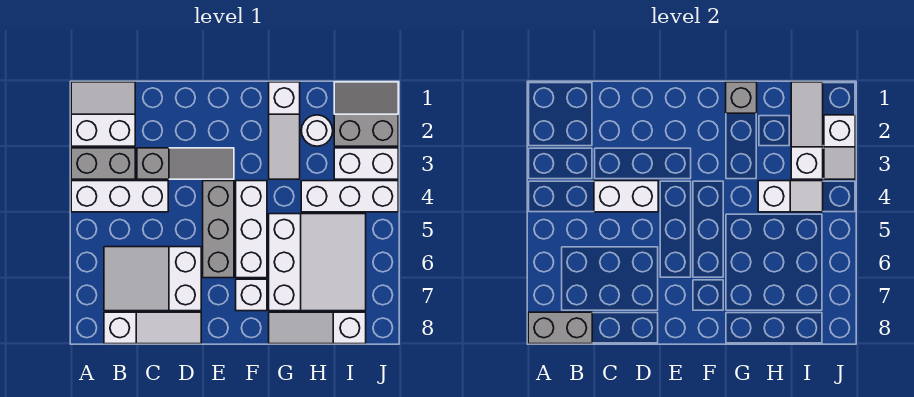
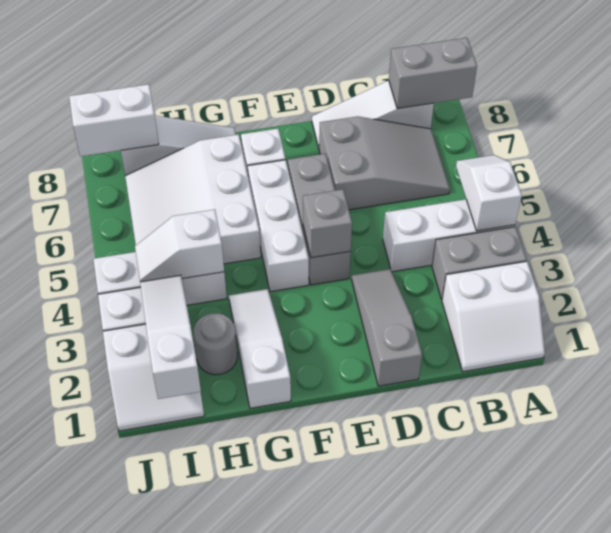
white slope B6:D7 level 1 top D -> grey slope B6:D7 level 1 top D
grey slope C3:E3 level 1 top C -> grey slope D1:D3 level 1 top 1
white brick C4:D4 level 2 -> white brick I8:J8 level 2
grey brick G1 level 2 -> grey brick E4 level 2
white round brick H2 level 1 -> grey round brick H2 level 1
grey slope I1:J2 level 1 top 2 -> white slope I1:J2 level 1 top 2
white slope I1:I3 level 2 top 3 -> white slope I1:I3 level 2 top 1
white slope J2:J3 level 2 top 2 -> white slope A4:A5 level 2 top 4

